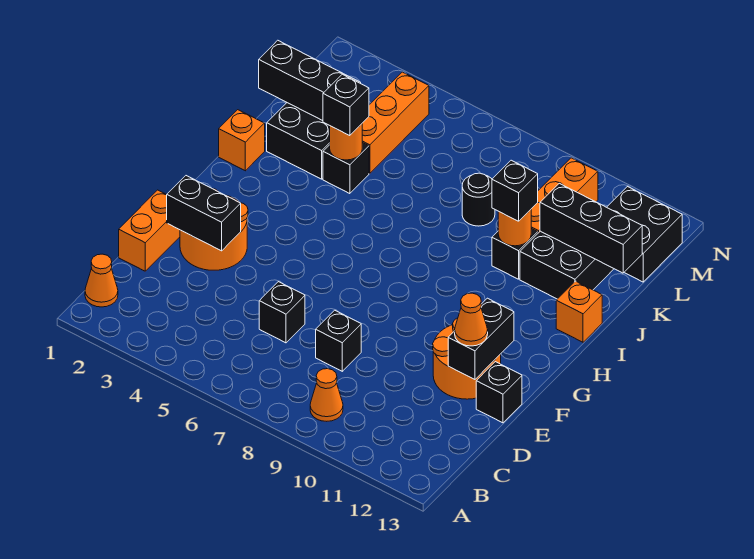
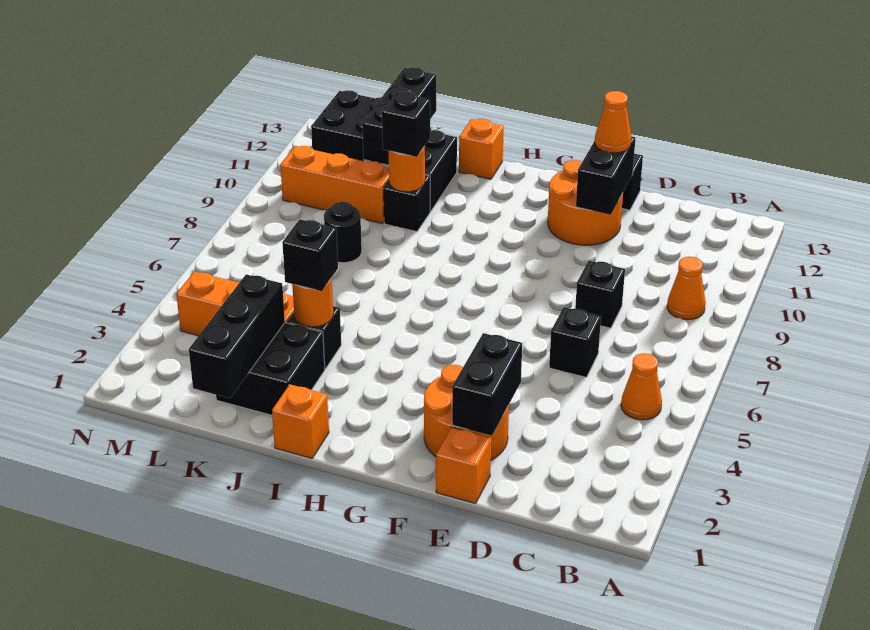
orange cone B1 level 1 -> orange cone B5 level 1
orange brick D1:E1 level 1 -> orange brick E1 level 1
black brick E12:F12 level 2 -> black brick E11:E12 level 2

